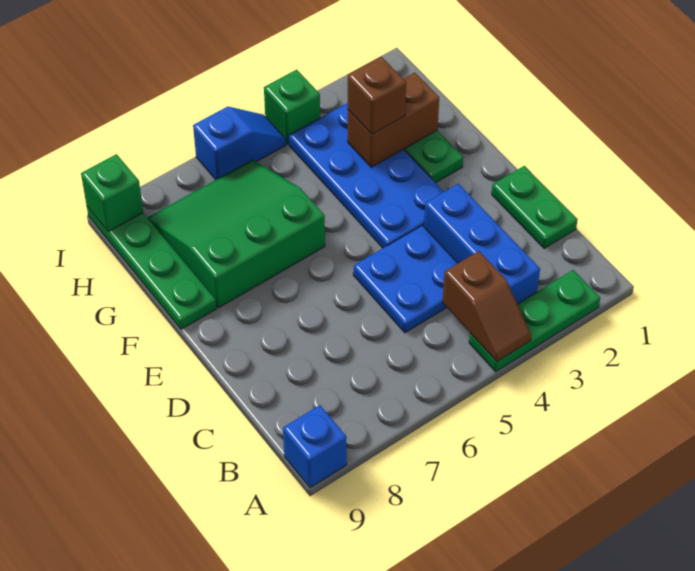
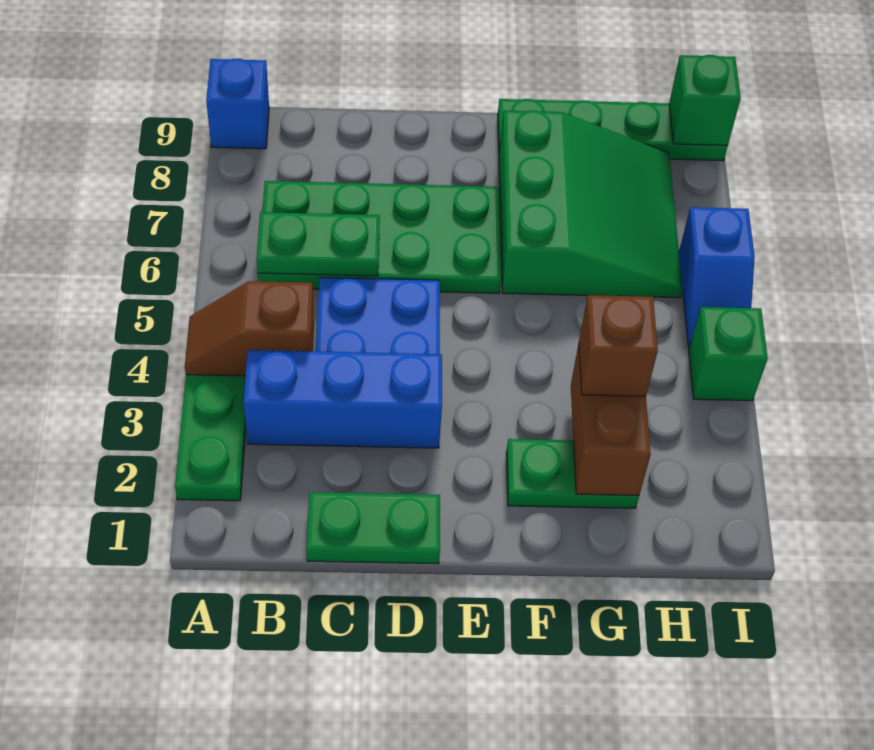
none -> green plate B6:E7 level 1
none -> green plate B6:C6 level 2
blue plate E3:H4 level 1 -> none

